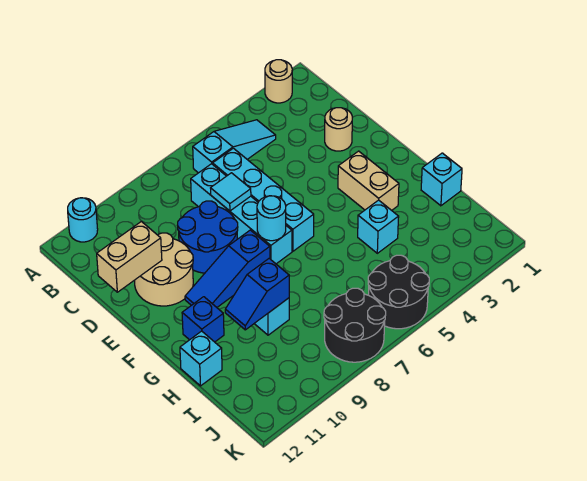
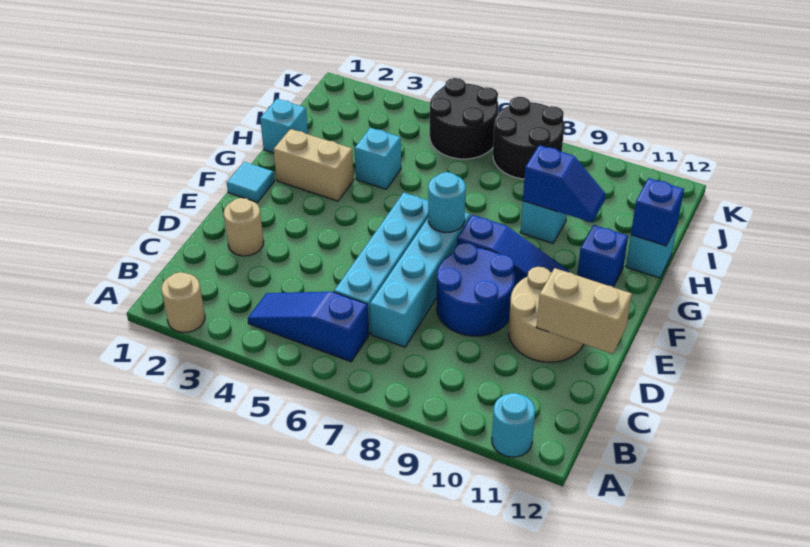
cyan slope B4:B6 level 1 top 6 -> blue slope B4:B6 level 1 top 6
cyan tile D7 level 2 -> cyan tile F1 level 1
tan brick F3:G3 level 1 -> tan brick G2:G3 level 1
none -> blue brick H12 level 2

